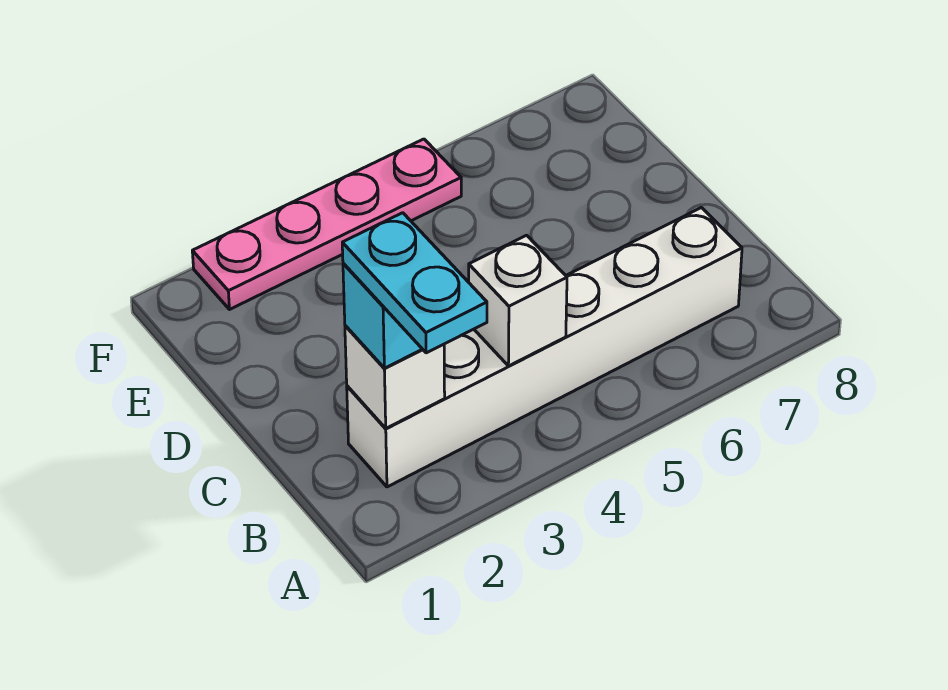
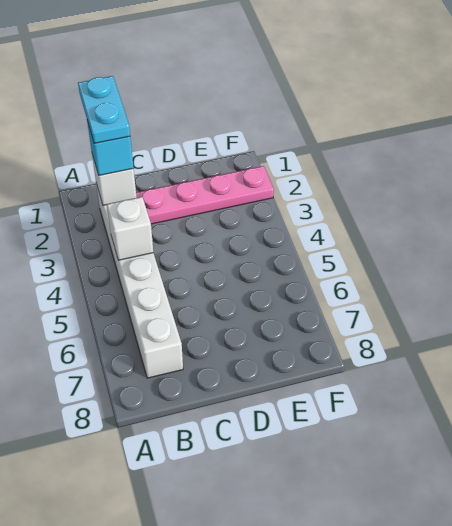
cyan plate A2:B2 level 4 -> cyan plate B1:B2 level 4
pink plate F2:F5 level 1 -> pink plate C2:F2 level 1

